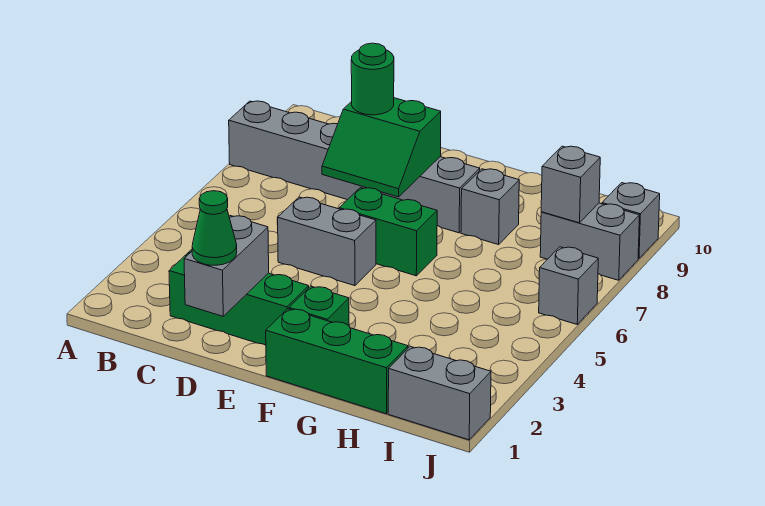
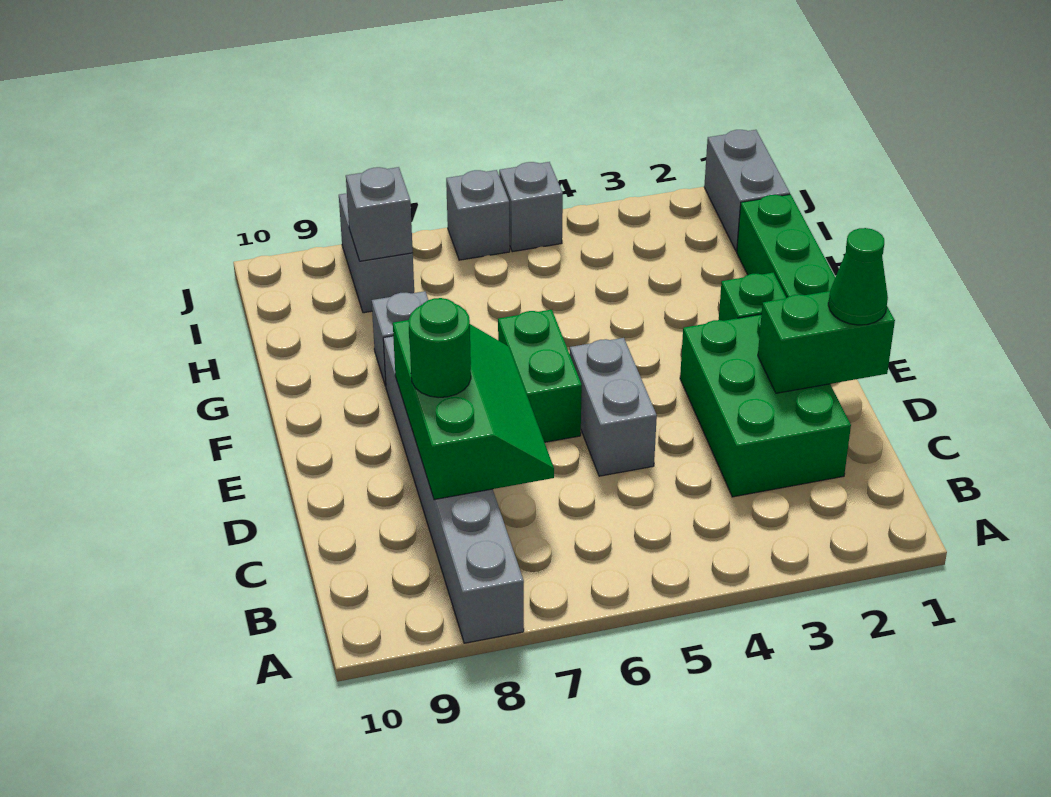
green brick C2:E2 level 1 -> green brick C2:E3 level 1
grey brick D1:D2 level 2 -> green brick D1:D2 level 2
green slope D7:E8 level 2 top 8 -> green slope C7:E8 level 2 top 8
grey brick J9 level 1 -> grey brick J5 level 1

